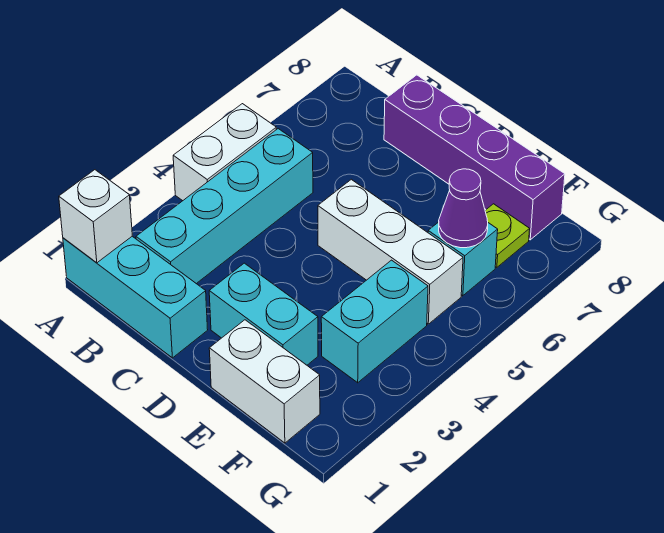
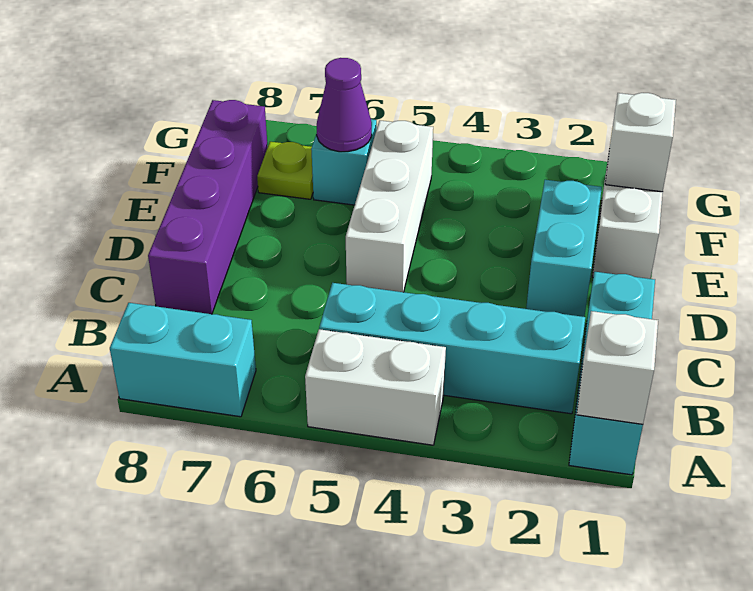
none -> white brick F1 level 2
cyan brick F3:F4 level 1 -> cyan brick A7:A8 level 1

